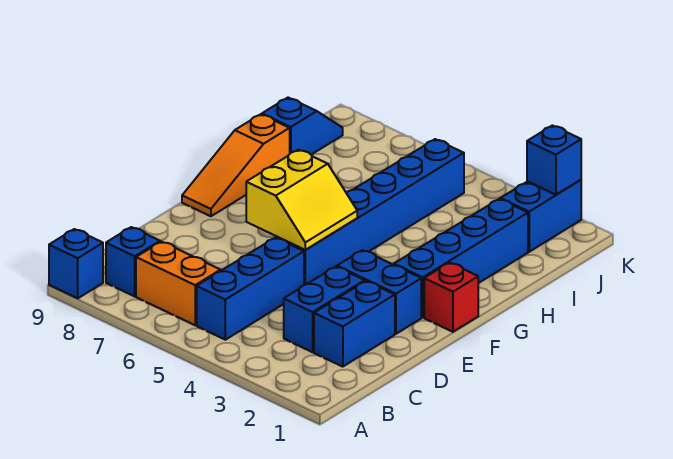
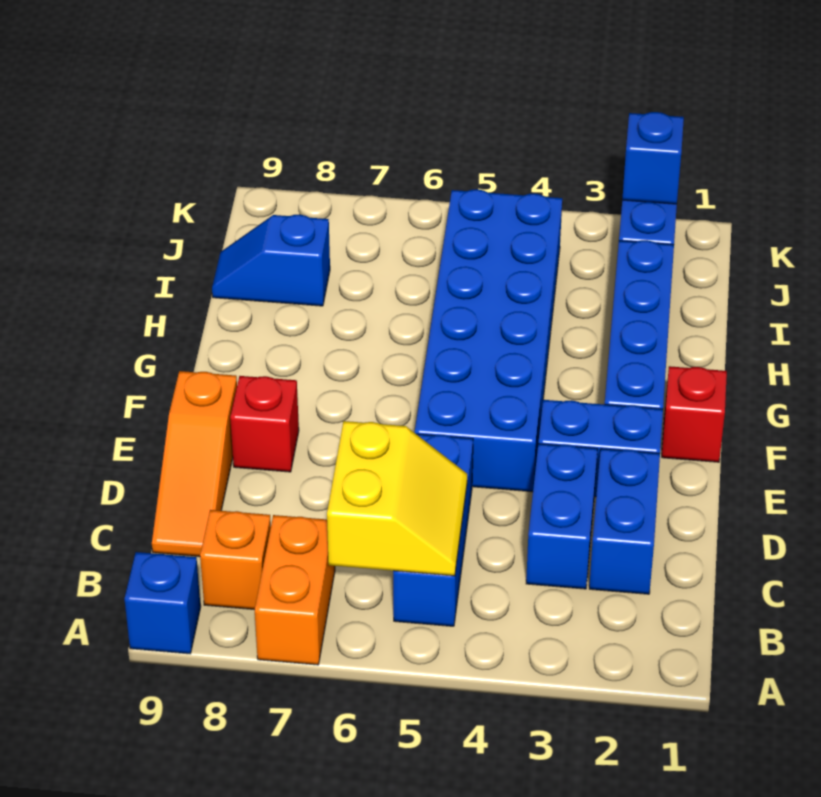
orange brick B6:B7 level 1 -> orange brick A7:B7 level 1
blue brick B8 level 1 -> orange brick B8 level 1
blue brick E5:J5 level 1 -> blue brick E4:J5 level 1
yellow slope E5:F6 level 2 top 6 -> yellow slope B5:C6 level 2 top 6
none -> red brick E8 level 1
orange slope F9:H9 level 1 top H -> orange slope C9:E9 level 1 top E
blue slope I9:J9 level 1 top I -> blue slope I8:I9 level 1 top 8

